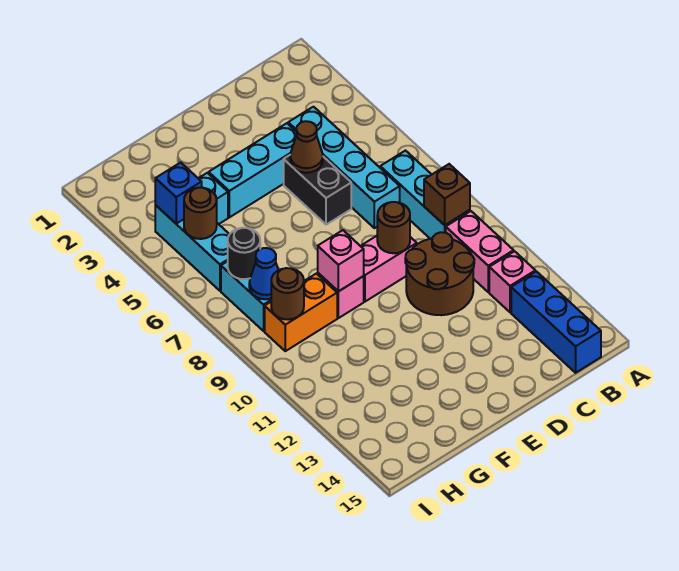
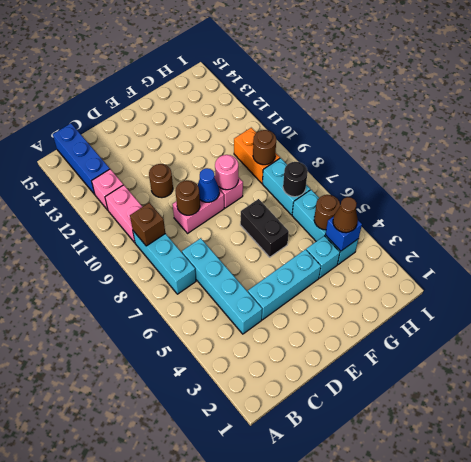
brown round brick C10:D11 level 1 -> brown round brick D11 level 1
black brick D5:D6 level 1 -> black brick F6:F7 level 1
brown cone D5 level 2 -> brown cone H4 level 3
pink brick F9 level 2 -> pink round brick F9 level 2
orange brick G9:H9 level 1 -> orange brick H9:H10 level 1
blue cone H8 level 2 -> blue cone E9 level 2

